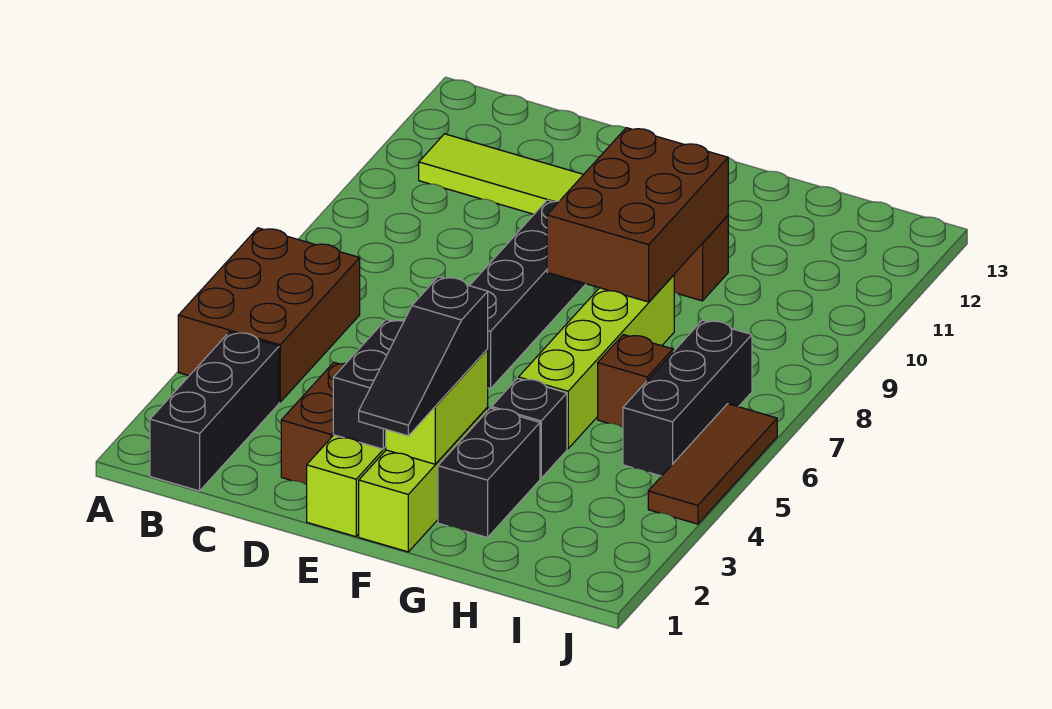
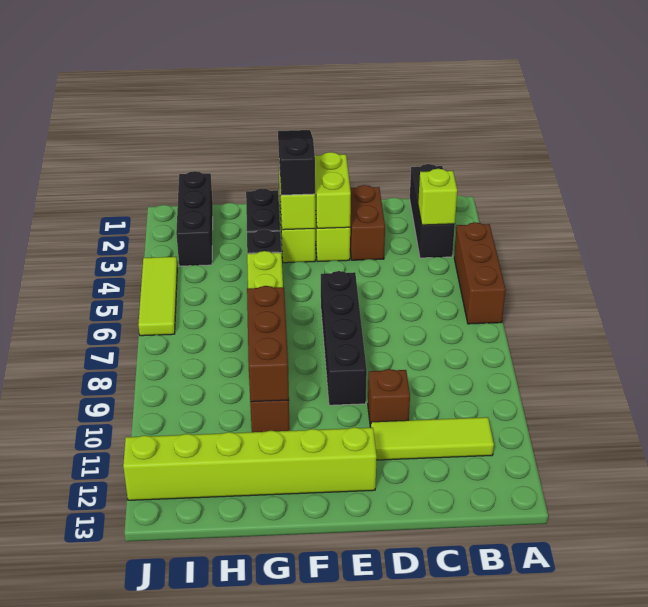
brown brick A4:B6 level 1 -> brown brick A4:A6 level 1
none -> lime brick B3 level 2
black brick E2:E3 level 2 -> lime brick E2:E3 level 2
none -> lime brick E12:J12 level 1
brown brick F8:G10 level 2 -> brown brick G8:G10 level 2
brown brick H6 level 1 -> brown brick D10 level 1
black brick I5:I7 level 1 -> black brick I1:I3 level 1
brown tile J4:J6 level 1 -> lime tile J4:J6 level 1

